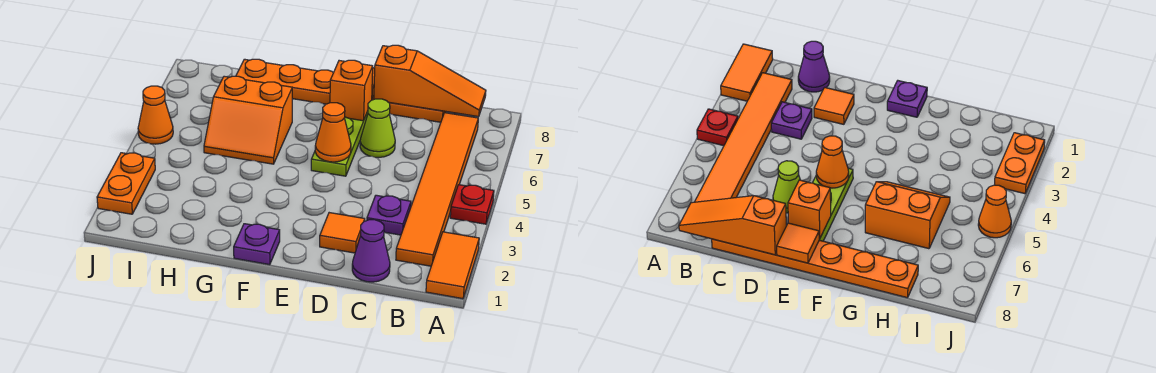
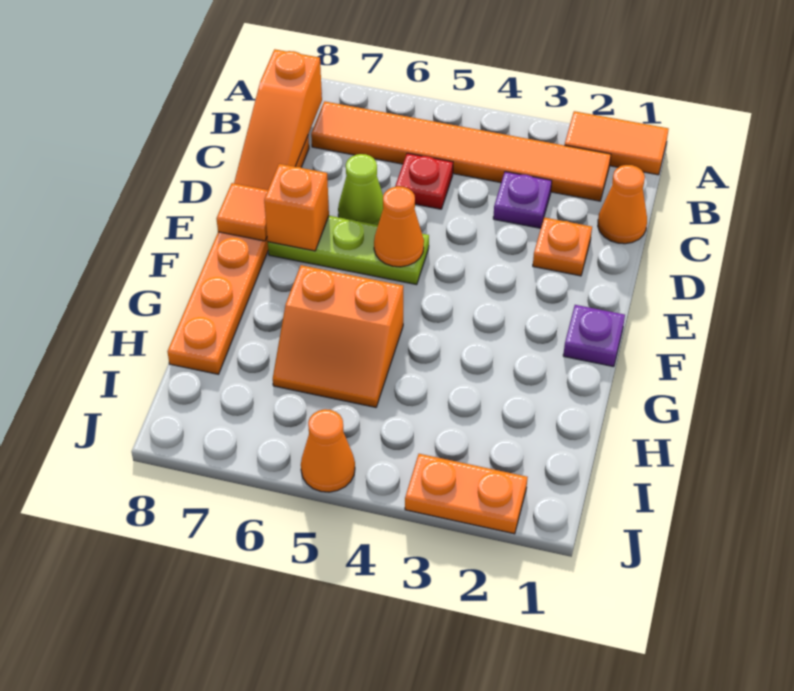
red plate A4 level 1 -> red plate C5 level 1
orange slope B8:D8 level 2 top D -> orange slope B8:D8 level 2 top B
purple cone C1 level 1 -> orange cone C1 level 1
orange tile D2 level 1 -> orange plate D2 level 1
orange slope G5:H6 level 1 top 6 -> orange slope G5:H6 level 1 top G

